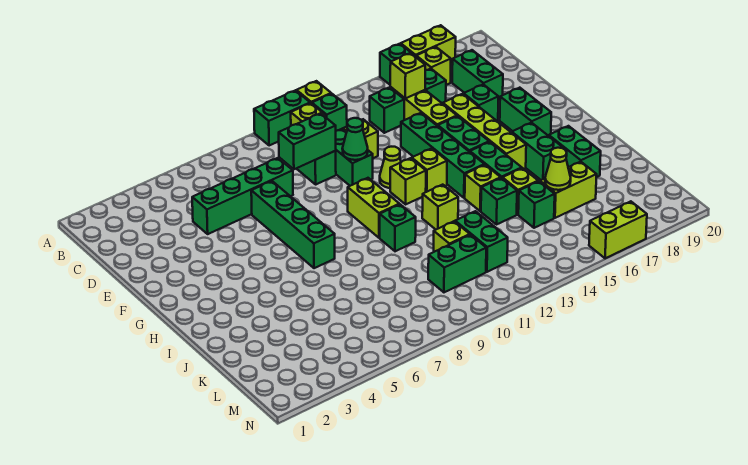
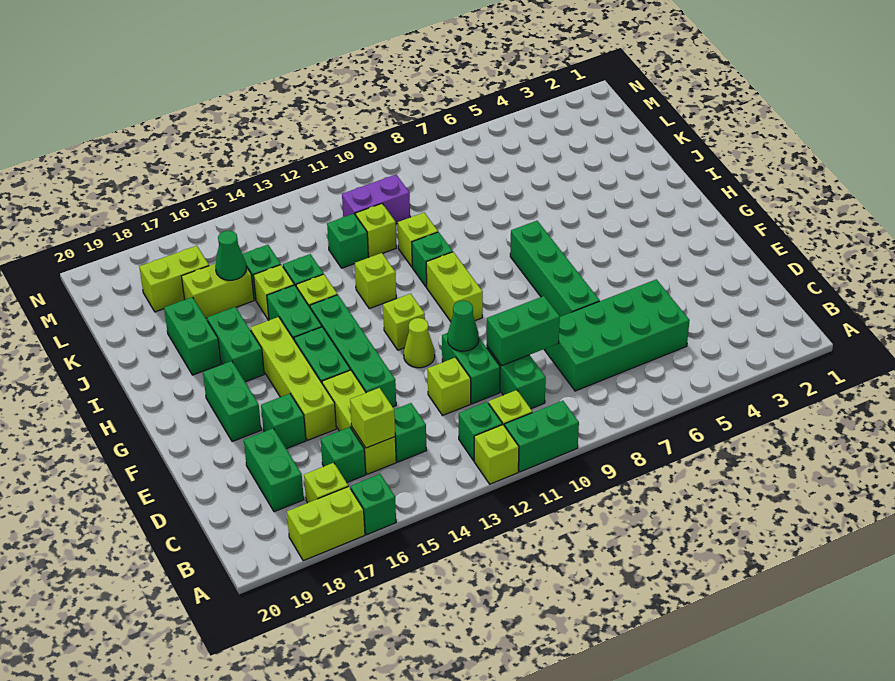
green brick D5:D8 level 1 -> green brick C5:D8 level 1
lime brick G13 level 1 -> lime brick J10 level 1
green brick K12:L12 level 1 -> green brick K12 level 1
lime cone K16 level 2 -> green cone K16 level 2
green brick L10:L11 level 1 -> purple brick L10:L11 level 1
lime brick N16:N17 level 1 -> lime brick L17:L18 level 1

